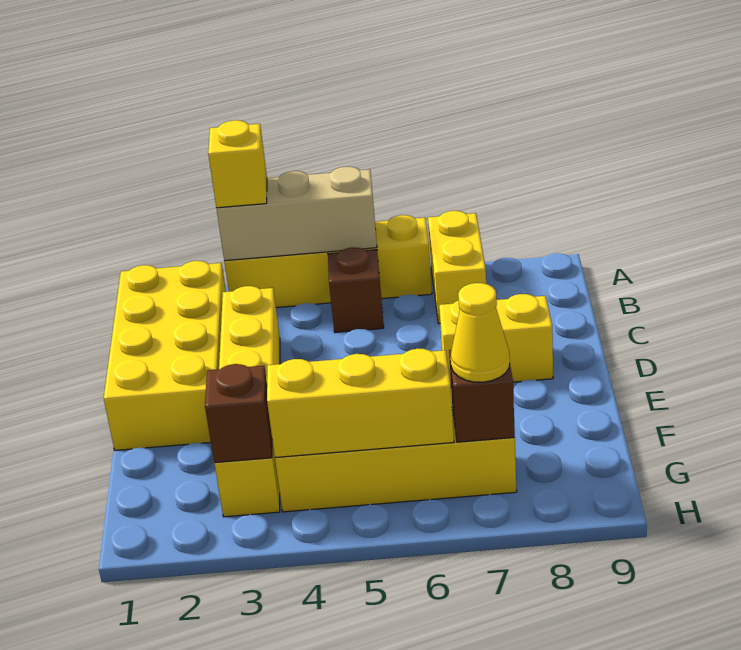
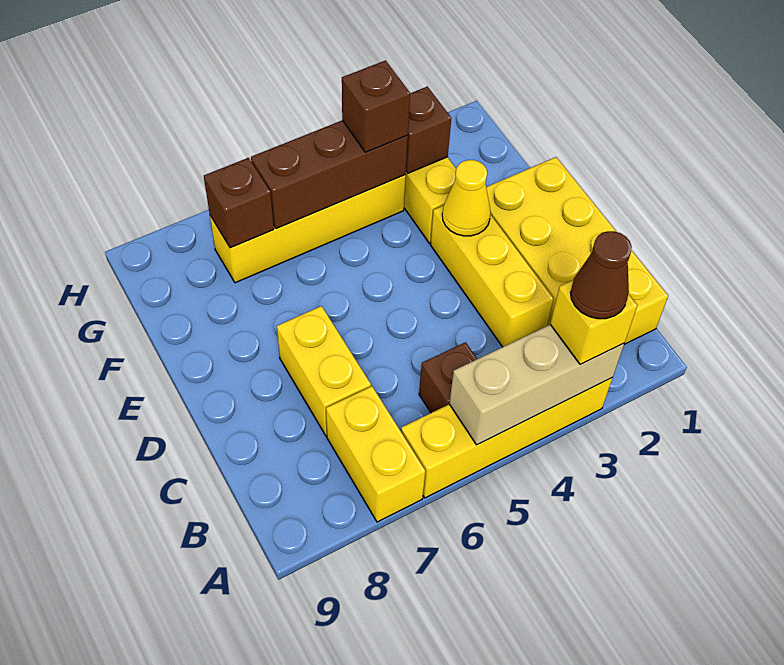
none -> brown cone A3 level 4
yellow brick D7:D8 level 1 -> yellow brick C7:D7 level 1
yellow brick G4:G6 level 2 -> brown brick G4:G6 level 2
none -> brown brick G4 level 3
yellow cone G7 level 3 -> yellow cone E3 level 2

